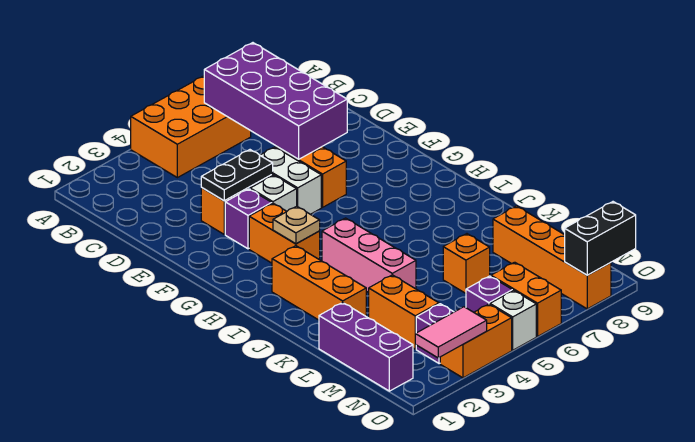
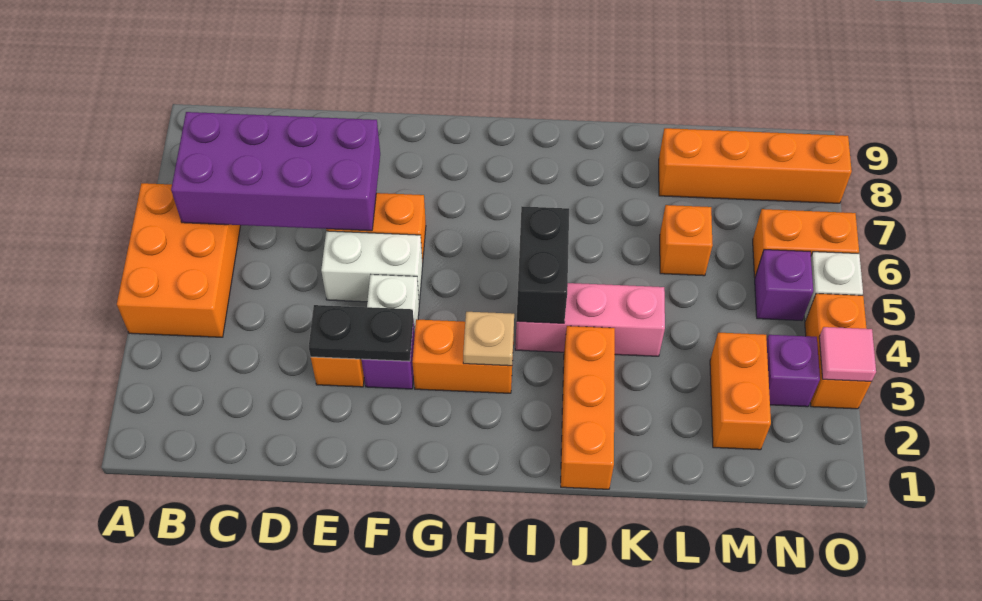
black plate E3:E4 level 2 -> black plate E3:F3 level 2
orange brick I2:K2 level 1 -> orange brick J1:J3 level 1
purple brick L1:N1 level 1 -> none
orange brick L3:M3 level 1 -> orange brick M2:M3 level 1
pink tile O2:O3 level 2 -> pink tile O3 level 2
black brick O8:O9 level 2 -> black brick I4:I5 level 2

